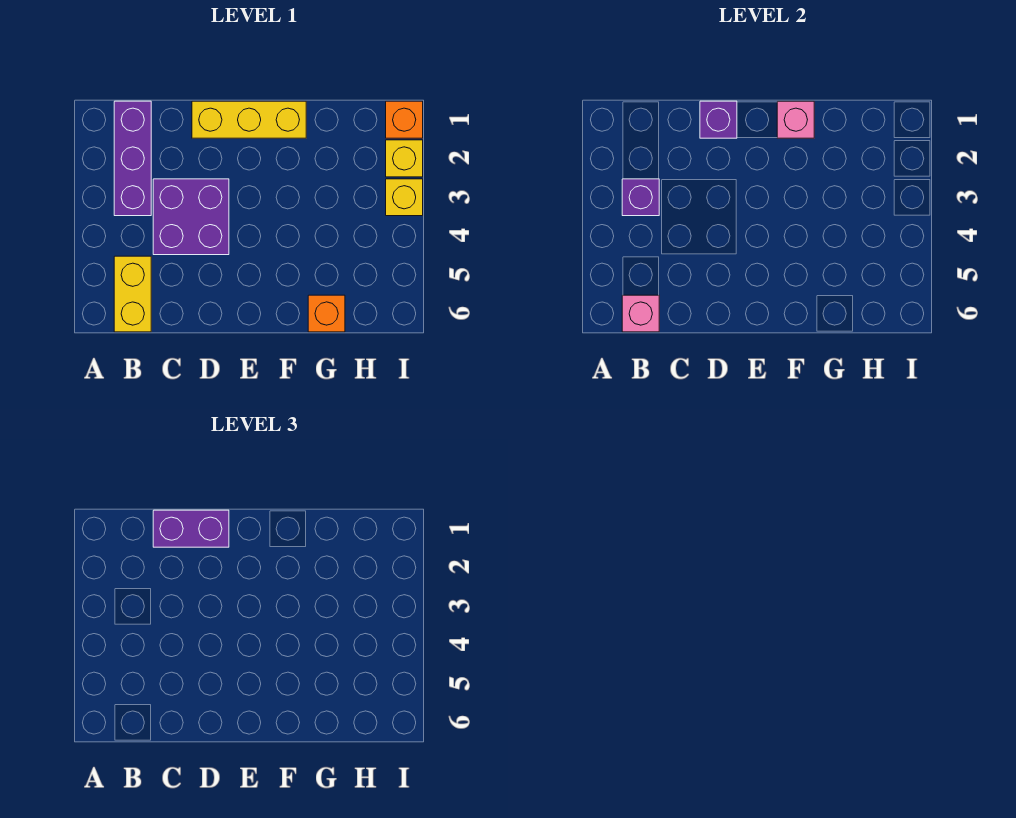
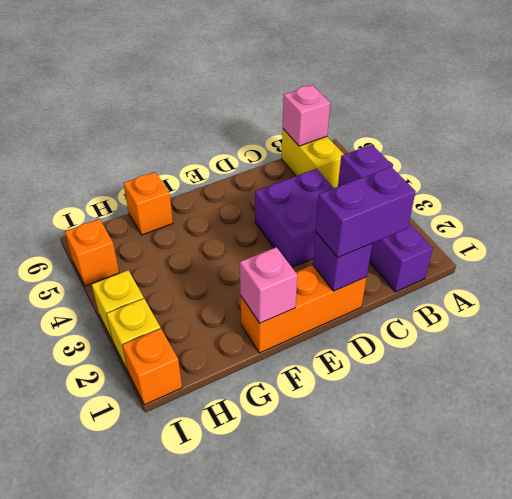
yellow brick D1:F1 level 1 -> orange brick D1:F1 level 1
none -> orange brick I5 level 1

